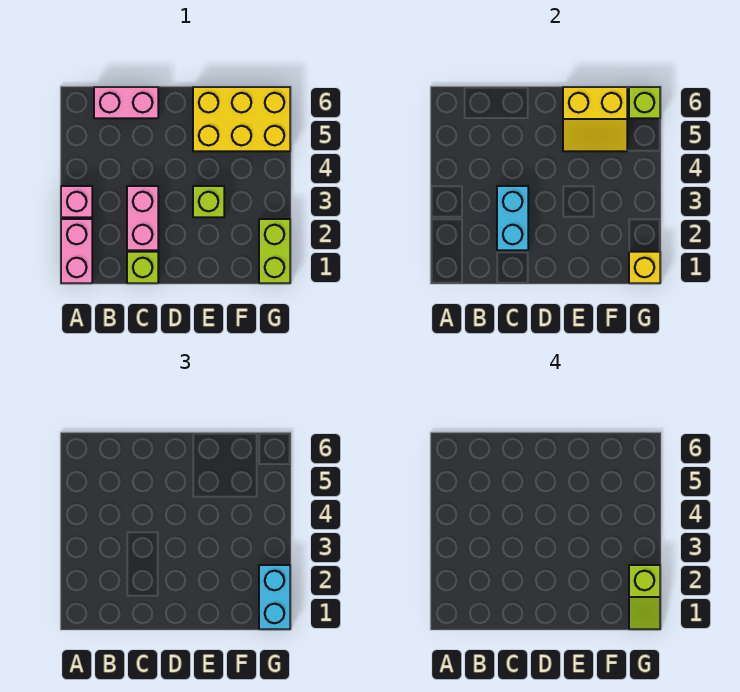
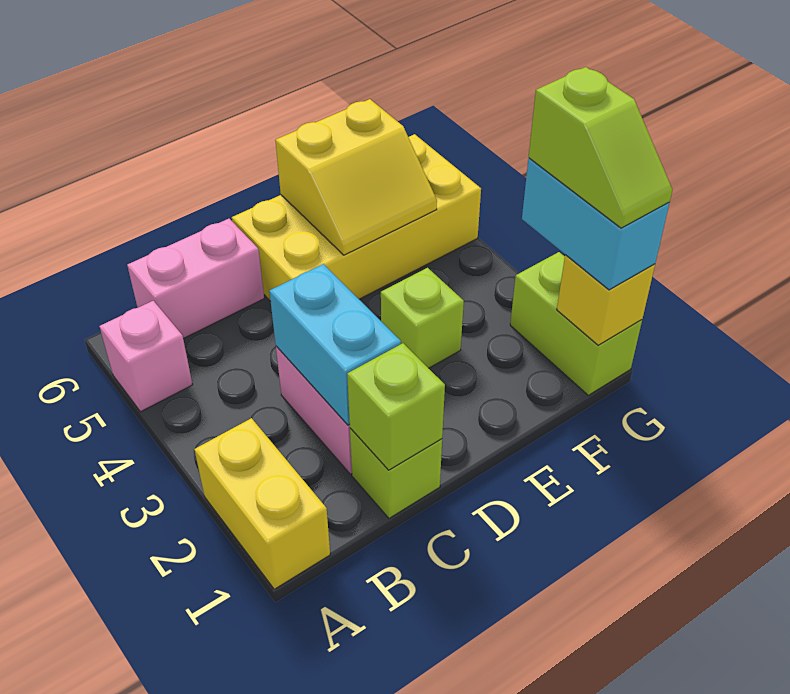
pink brick A1:A2 level 1 -> yellow brick A1:A2 level 1
pink brick A3 level 1 -> pink brick A5 level 1
yellow brick E5:G6 level 1 -> yellow brick D5:G6 level 1
lime brick G6 level 2 -> lime brick C1 level 2

